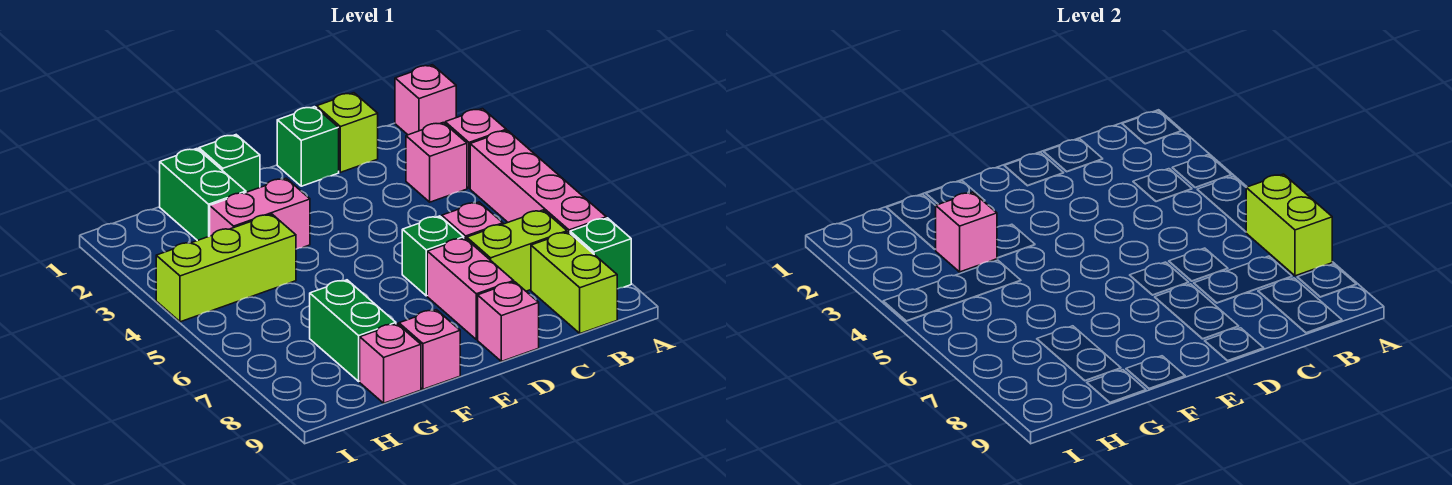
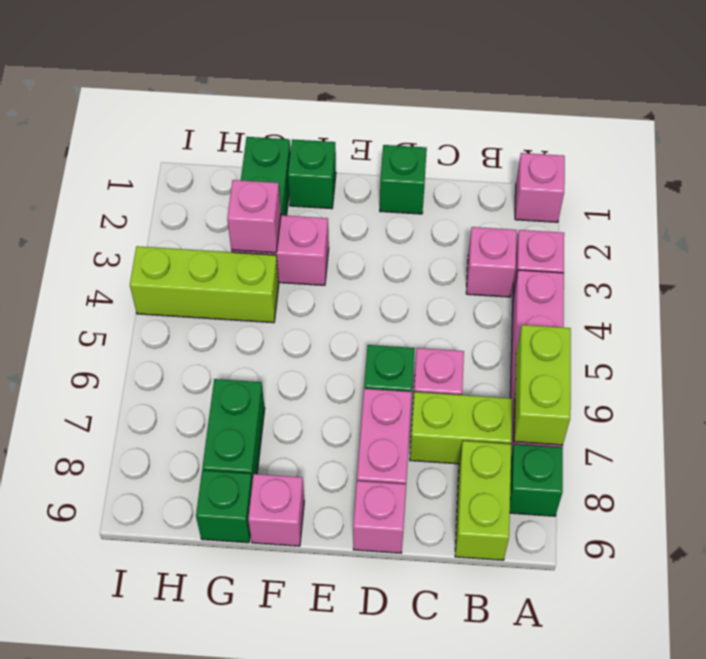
lime brick C1 level 1 -> none
pink brick G9 level 1 -> green brick G9 level 1

